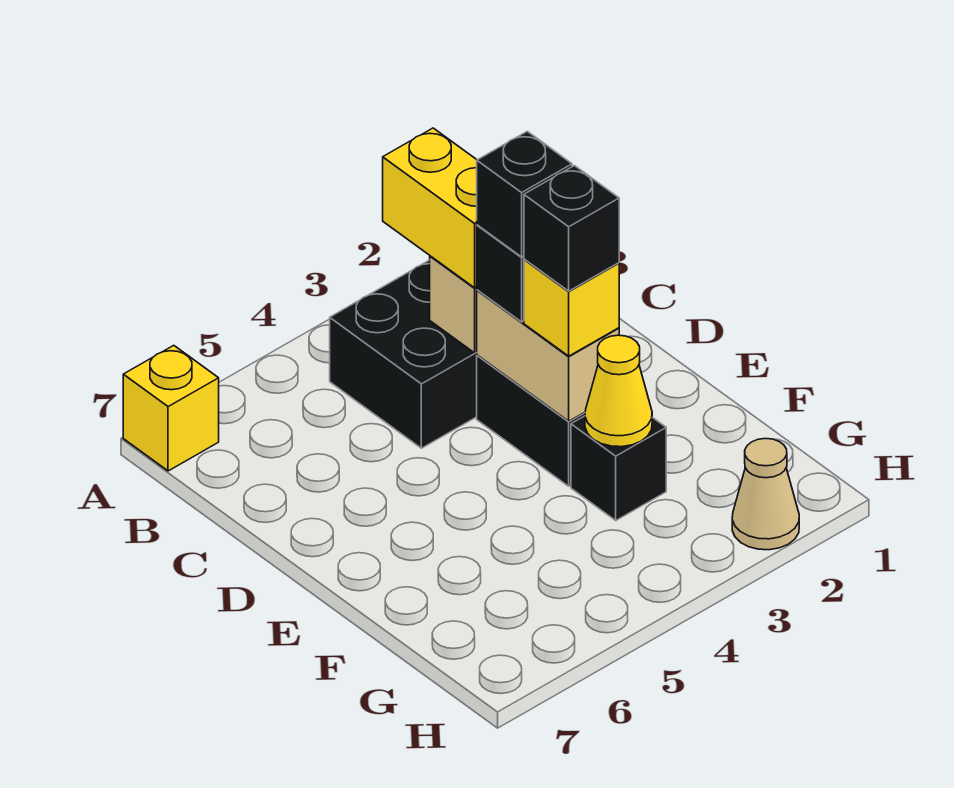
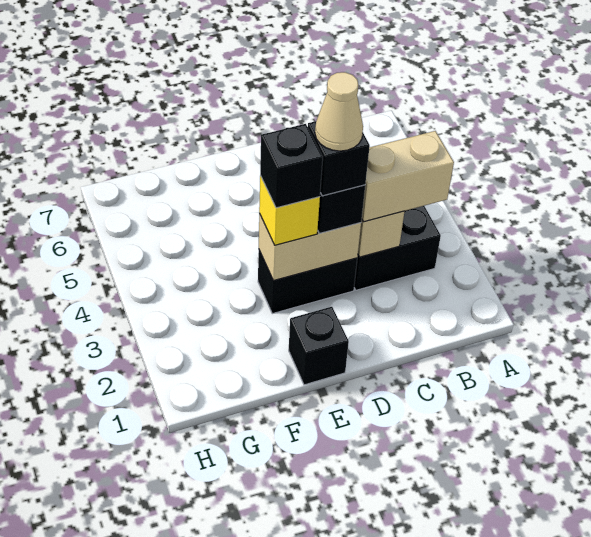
yellow brick A7 level 1 -> none
yellow brick B3:C3 level 3 -> tan brick B3:C3 level 3
black brick F3 level 1 -> black brick E1 level 1
yellow cone F3 level 2 -> none
tan cone H2 level 1 -> tan cone D3 level 5

